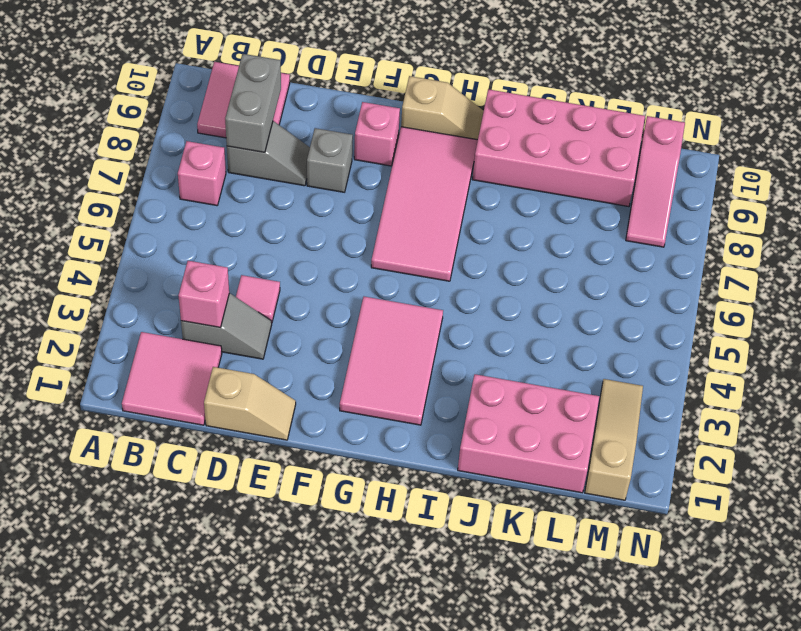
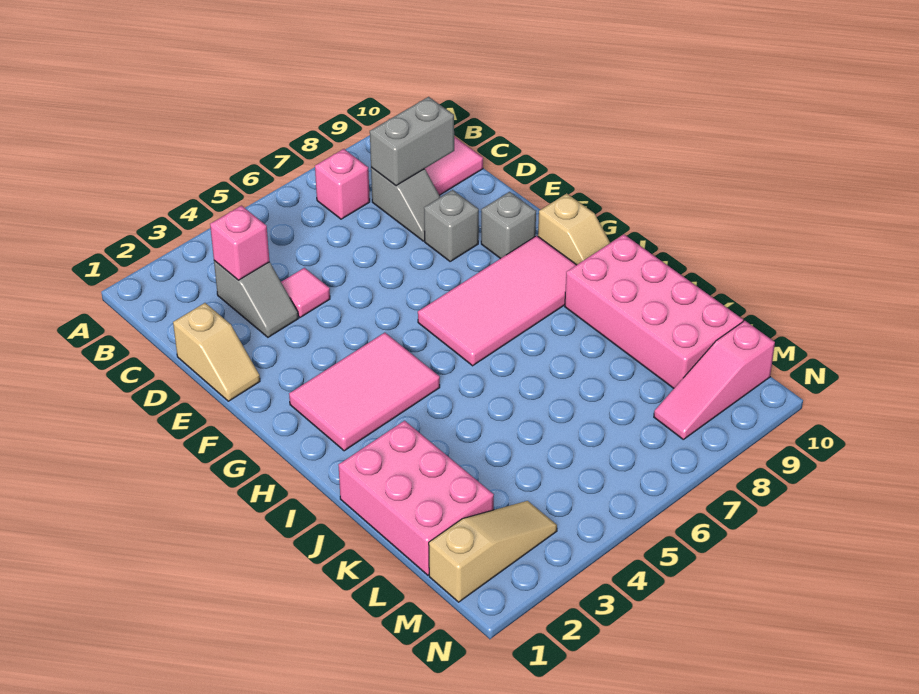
pink tile B1:C2 level 1 -> none
pink brick F9 level 1 -> grey brick F9 level 1

